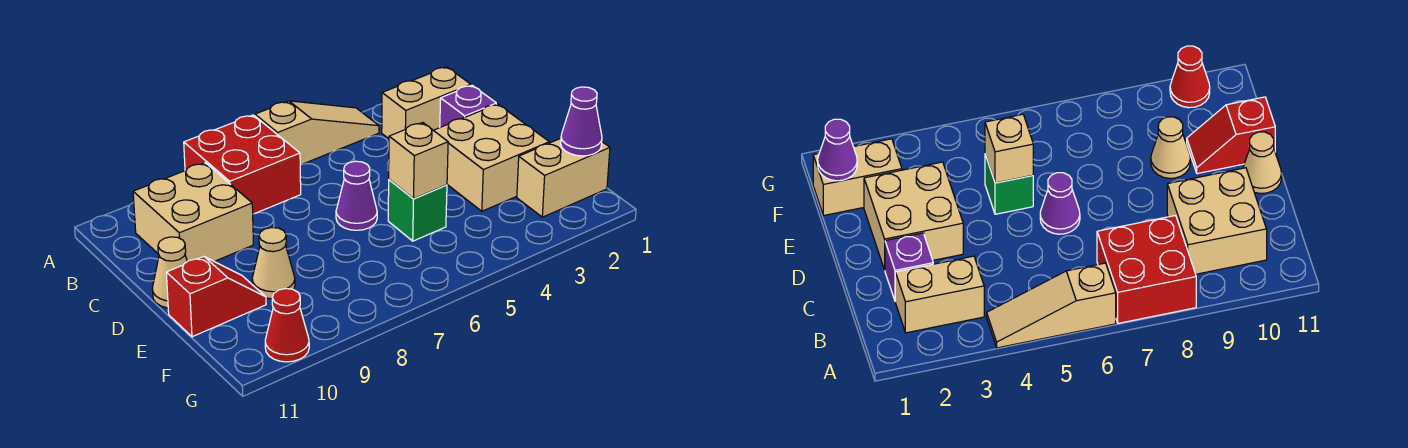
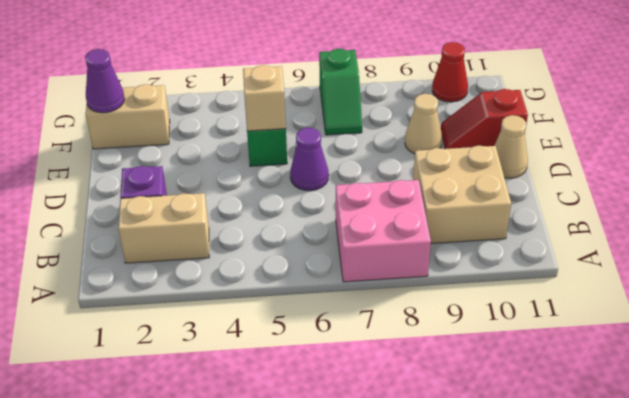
tan slope A4:A6 level 1 top 6 -> none
red brick A7:B8 level 1 -> pink brick A7:B8 level 1
tan brick D2:E3 level 1 -> none
none -> green slope F7:G7 level 1 top G

